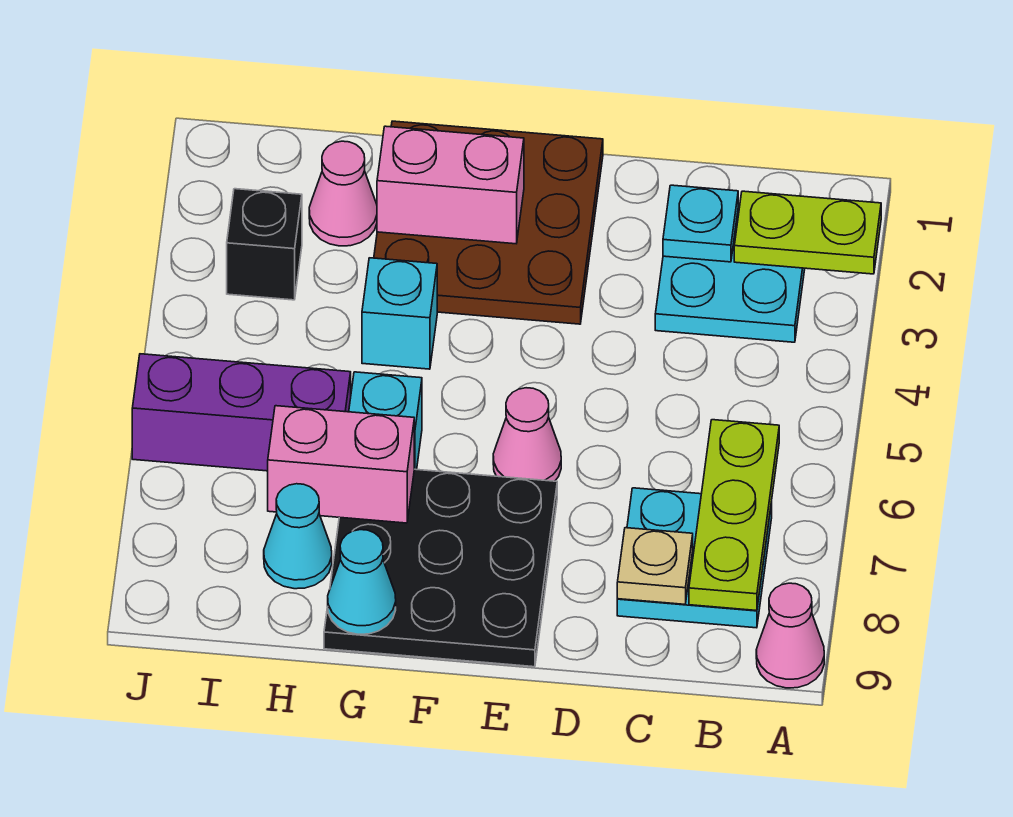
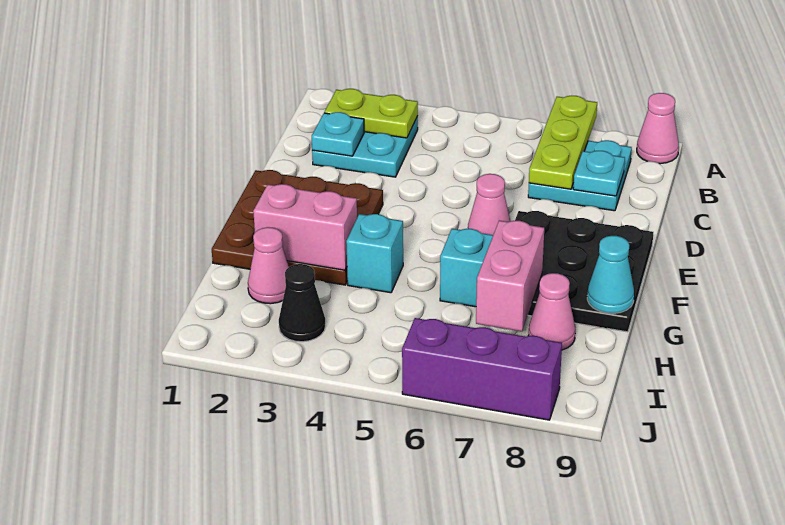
lime plate A2:B2 level 2 -> lime plate B2:B3 level 2
lime plate B6:B8 level 2 -> lime plate A7:C7 level 2
tan plate C8 level 2 -> cyan plate C8 level 2
pink brick F2:G2 level 2 -> pink brick G2:G3 level 2
purple brick H6:J6 level 1 -> purple brick J6:J8 level 1
cyan cone H8 level 1 -> pink cone H8 level 1
black brick I3 level 1 -> black cone I3 level 1

